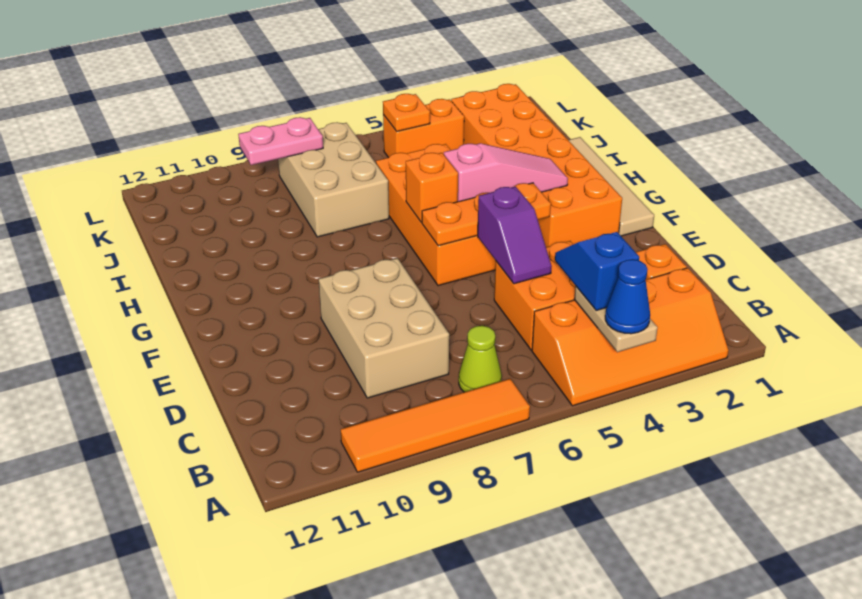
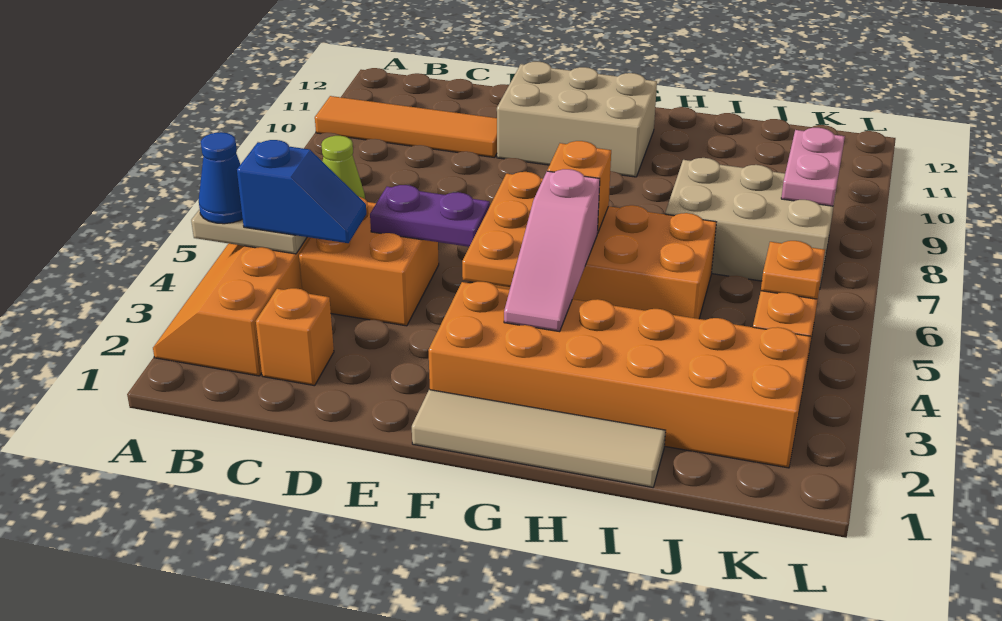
orange tile A7:A10 level 1 -> orange tile A10:D10 level 1
tan brick C8:E9 level 1 -> tan brick E10:G11 level 1
purple slope D5:E5 level 2 top E -> purple plate D5:E5 level 2

